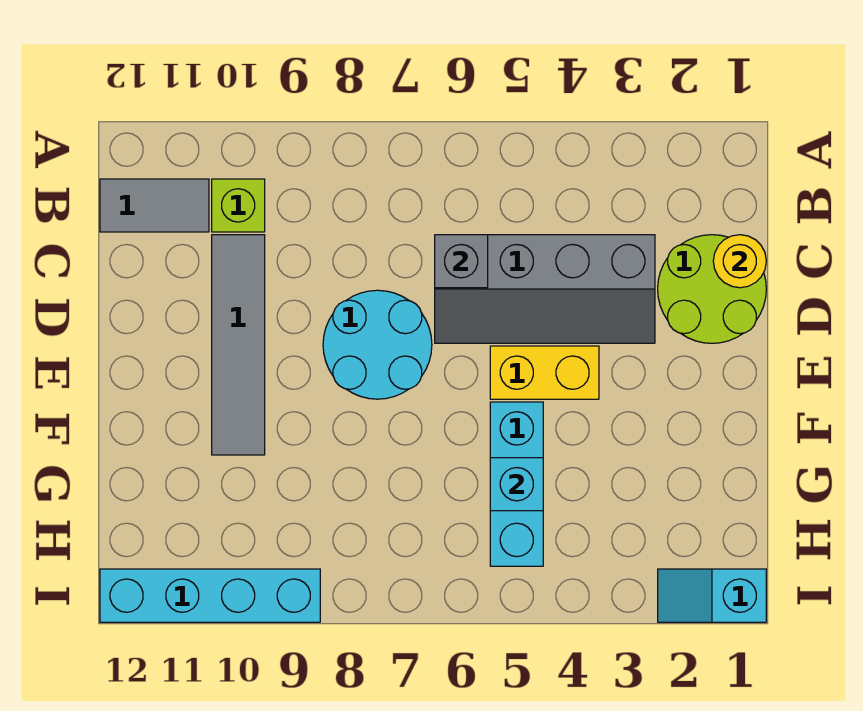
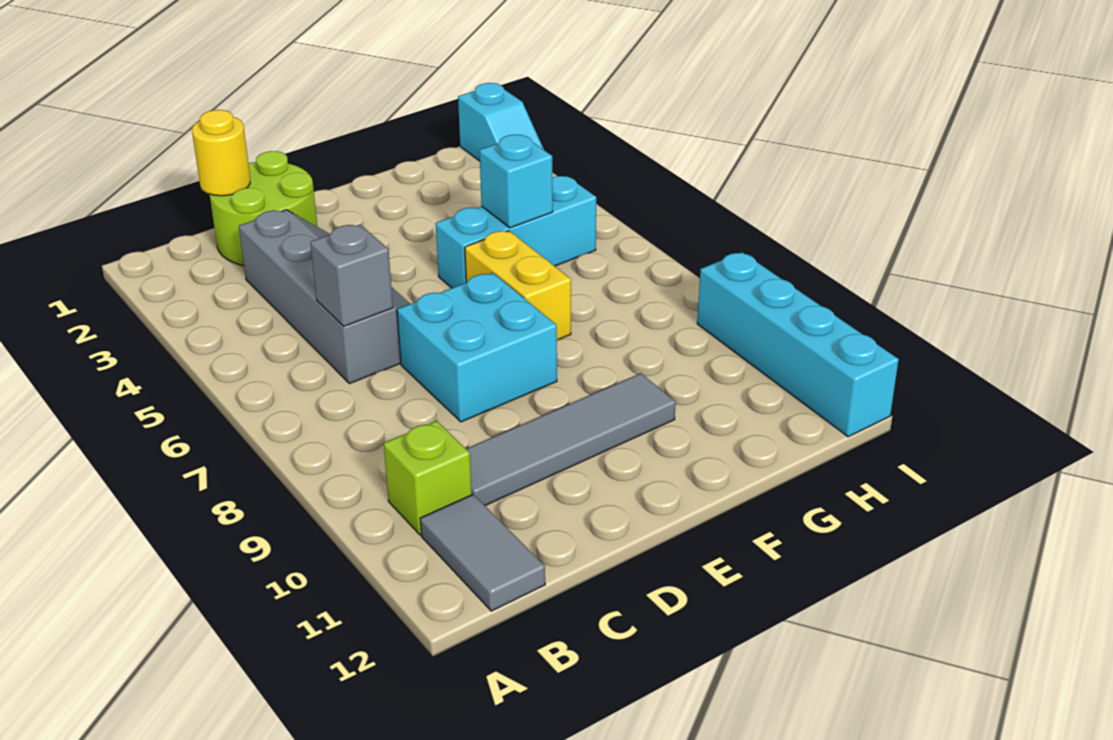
cyan round brick D7:E8 level 1 -> cyan brick D7:E8 level 1
yellow brick E4:E5 level 1 -> yellow brick F6:F7 level 1

